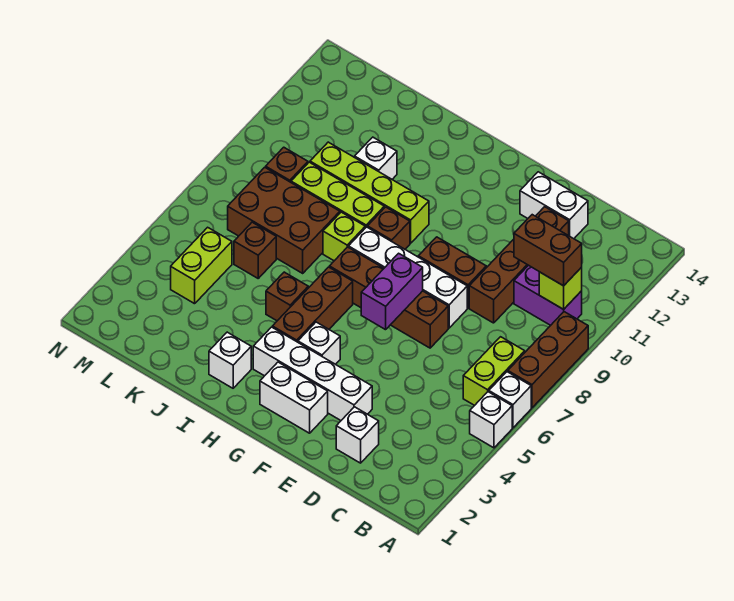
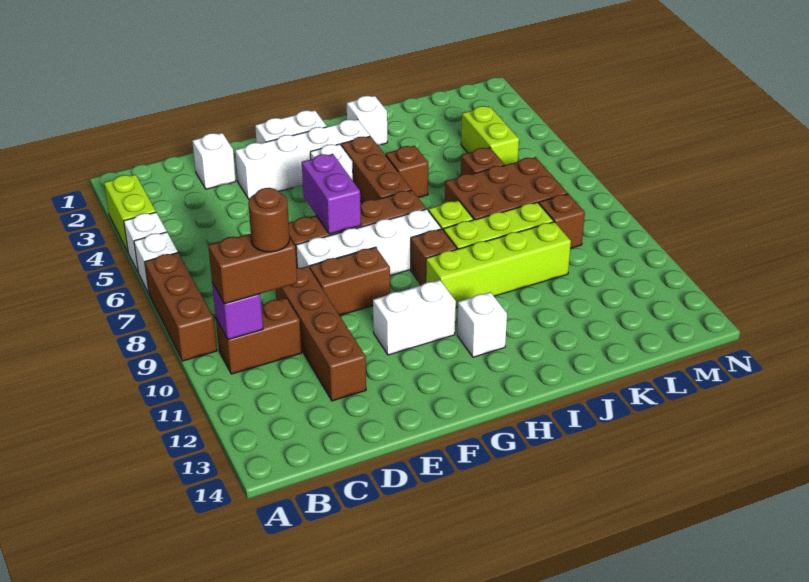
lime brick B6:B7 level 1 -> lime brick A3:A4 level 1
purple brick B10:C10 level 1 -> brown brick B10:C10 level 1
lime brick B10 level 2 -> purple brick B10 level 2
none -> brown round brick C10 level 4
white brick D13:E13 level 1 -> white brick F11:G11 level 1
white brick J11 level 1 -> white brick H12 level 1

